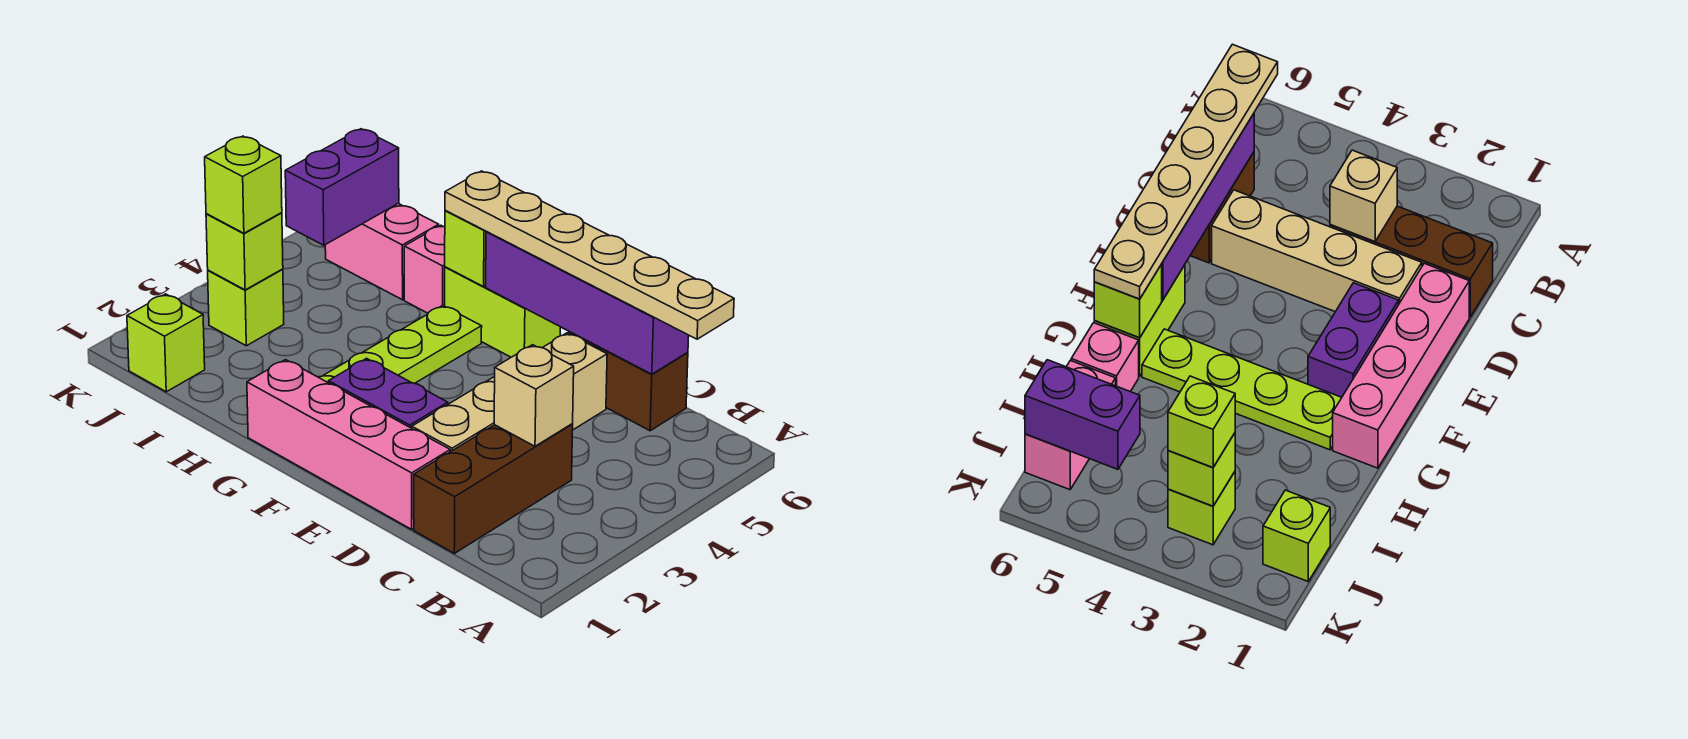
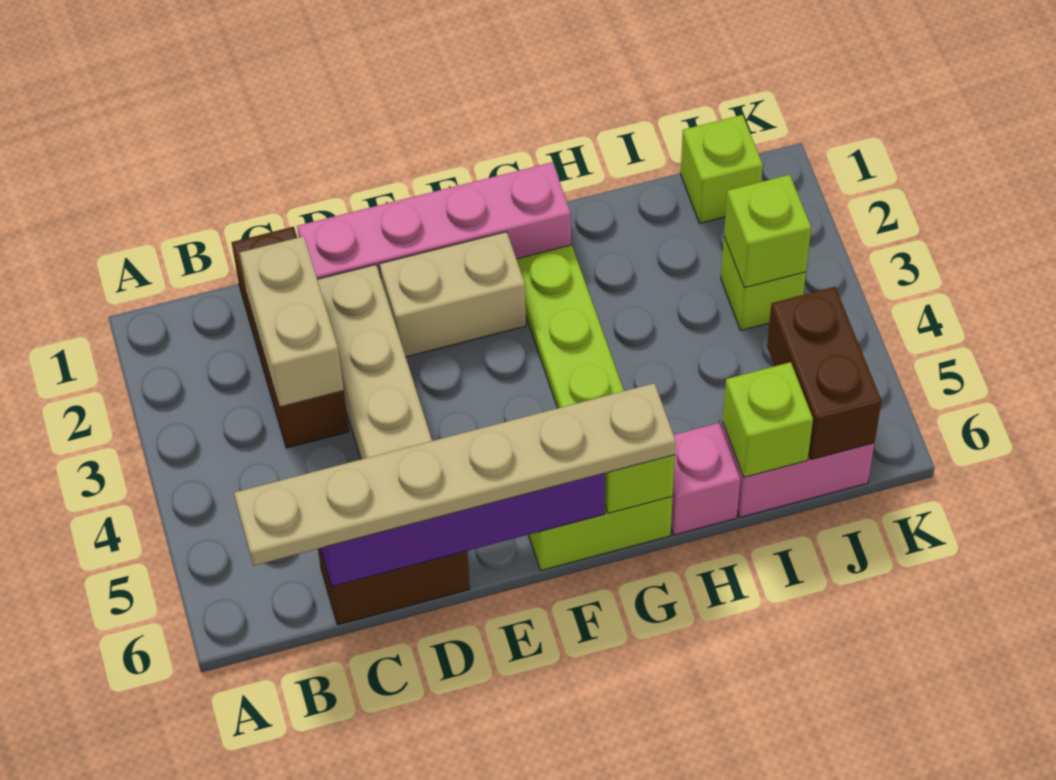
tan brick C3 level 2 -> tan brick C2:C3 level 2
purple brick E2:F2 level 1 -> tan brick E2:F2 level 1
lime brick J3 level 3 -> lime brick I6 level 2
purple brick J5:J6 level 2 -> brown brick J5:J6 level 2

